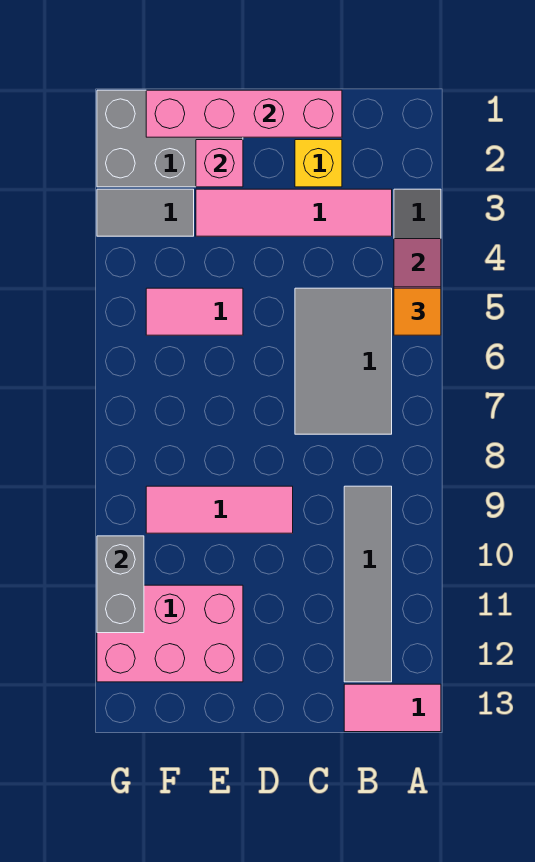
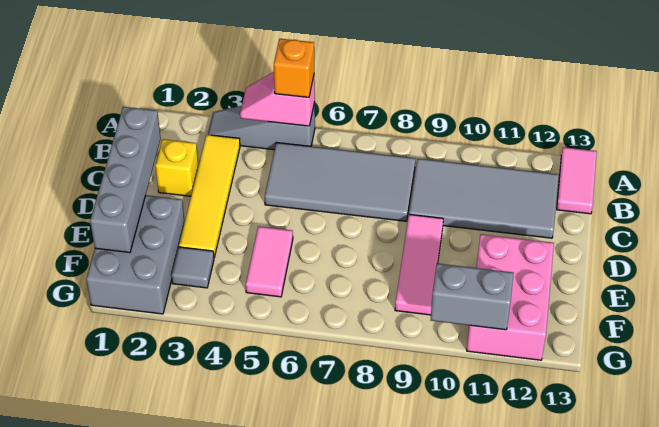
orange tile A5 level 3 -> orange brick A5 level 3
pink tile B3:E3 level 1 -> yellow tile B3:E3 level 1
grey tile B5:C7 level 1 -> grey tile B5:C8 level 1
grey tile B9:B12 level 1 -> grey tile B9:C12 level 1
pink brick C1:F1 level 2 -> grey brick C1:F1 level 2
pink brick E2 level 2 -> none
grey tile F3:G3 level 1 -> grey tile F3 level 1

